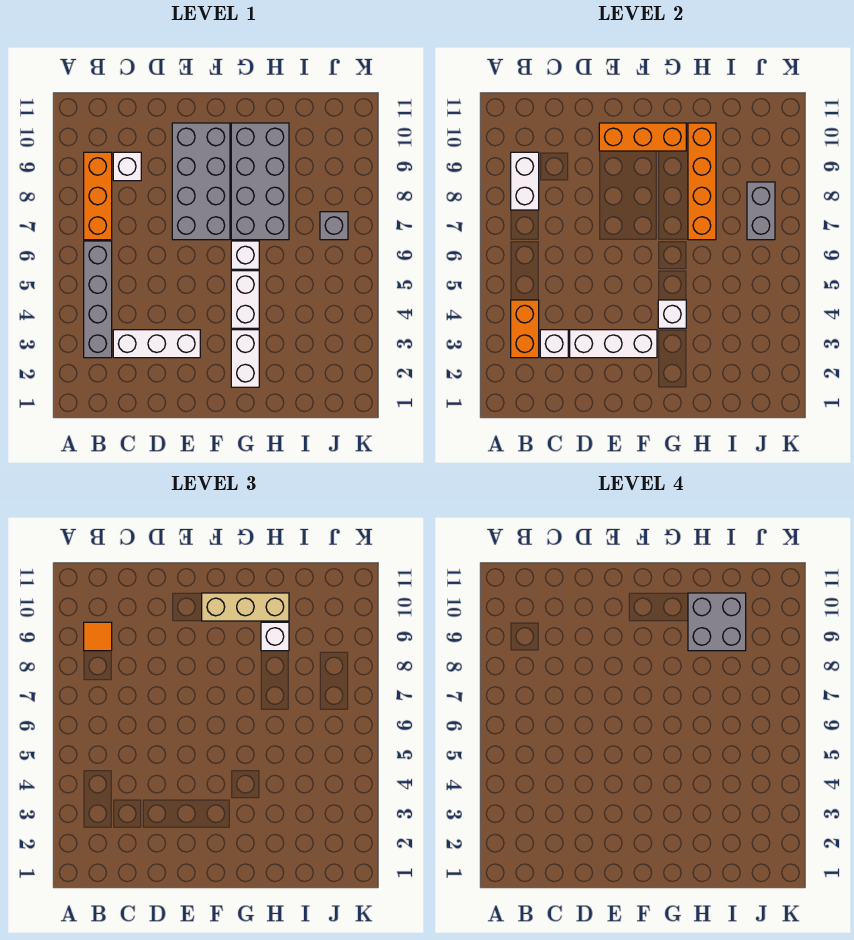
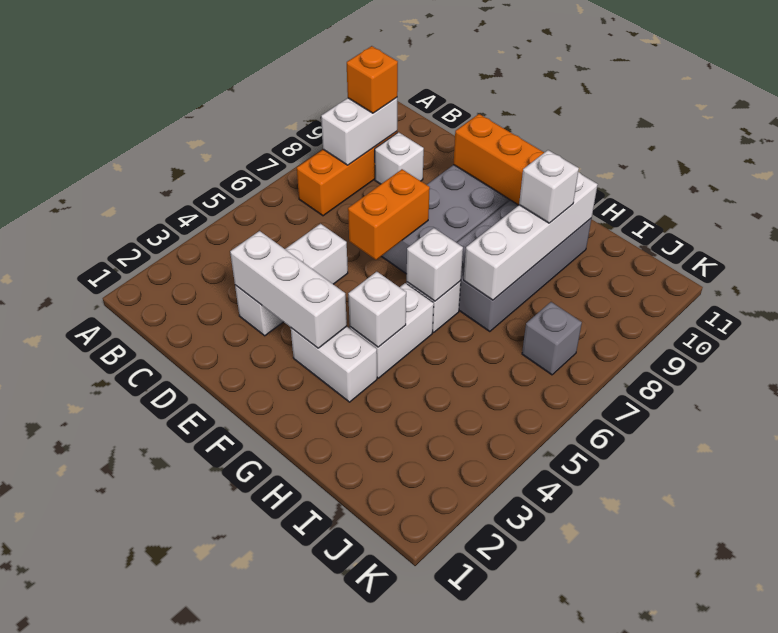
grey brick B3:B6 level 1 -> none
orange brick B3:B4 level 2 -> orange brick E6:E7 level 2
orange tile B9 level 3 -> orange brick B9 level 3
white brick C3:E3 level 1 -> white brick D3:D5 level 1
white brick C3 level 2 -> white brick G6 level 2
tan brick F10:H10 level 3 -> none
white brick G2:G3 level 1 -> white brick F3:G3 level 1
orange brick H7:H10 level 2 -> white brick H7:H10 level 2
grey brick H9:I10 level 4 -> none
grey brick J7:J8 level 2 -> none

